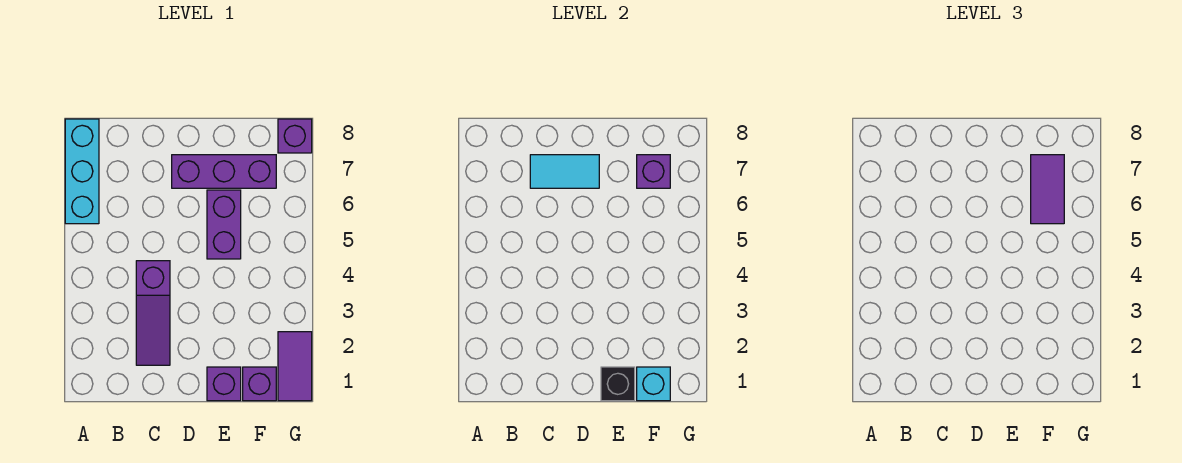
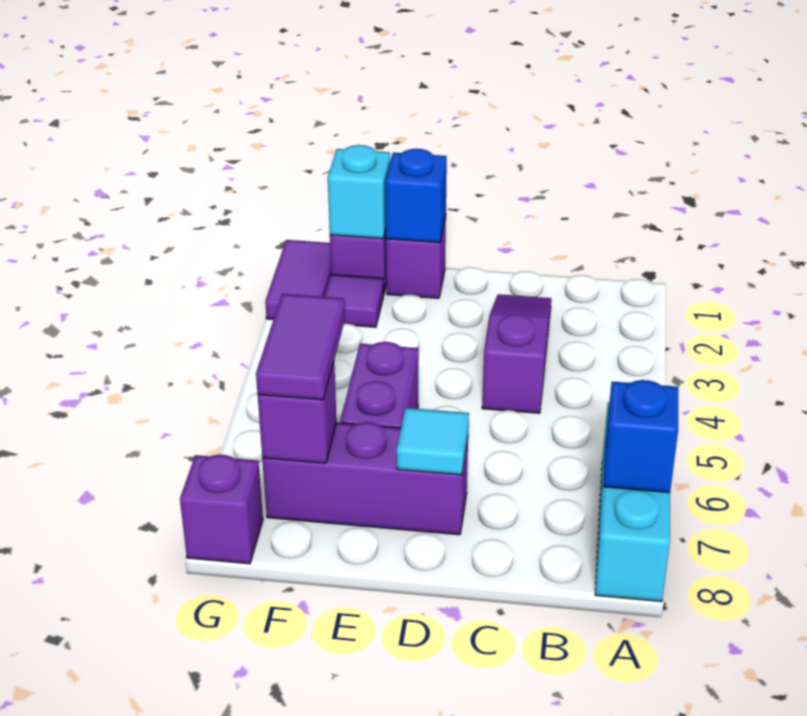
none -> blue brick A7 level 2
cyan tile C7:D7 level 2 -> cyan tile D7 level 2
black brick E1 level 2 -> blue brick E1 level 2
none -> purple tile F2 level 1

